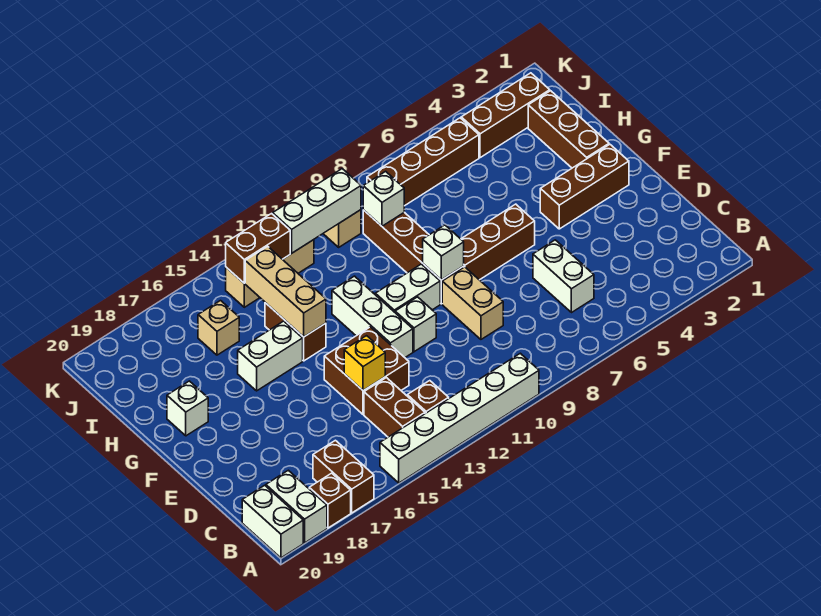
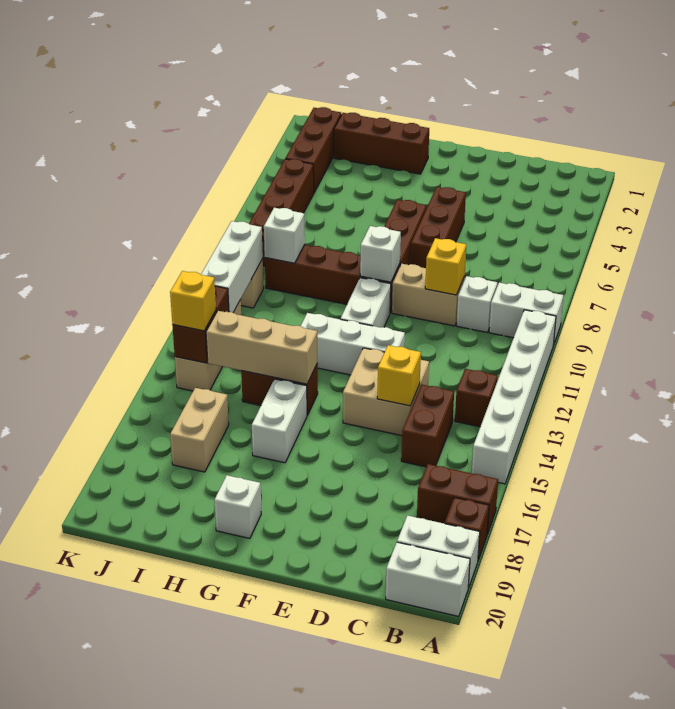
brown brick B14:C14 level 1 -> brown brick C14:C15 level 1
white brick C6:D6 level 1 -> white brick A9:B9 level 1
none -> yellow brick D9 level 2
brown brick D13:E14 level 1 -> tan brick D13:E14 level 1
white brick E11 level 1 -> white brick C9 level 1
brown brick F2:F4 level 1 -> brown brick E5:E7 level 1
tan brick I16 level 1 -> tan brick I16:I17 level 1
none -> yellow brick J14 level 3

